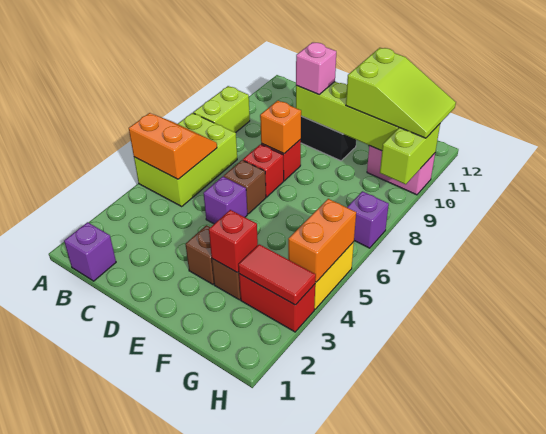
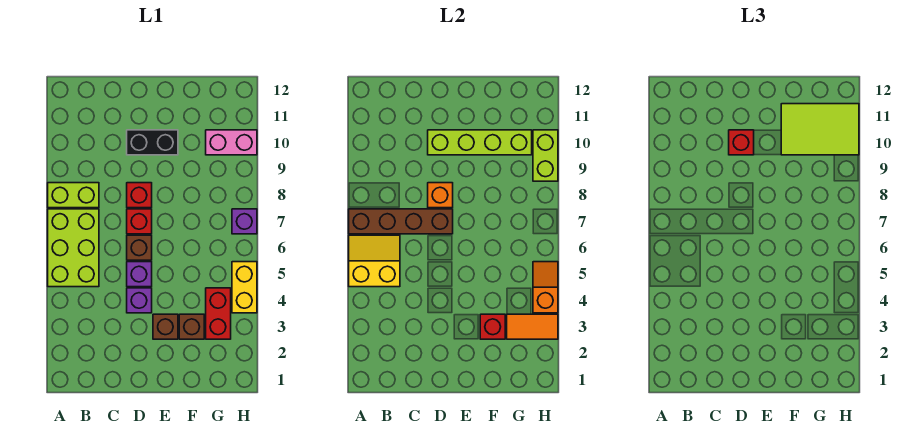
orange slope A5:B6 level 2 top 5 -> yellow slope A5:B6 level 2 top 5
none -> brown brick A7:D7 level 2
lime brick A8:A9 level 1 -> lime brick A8:B8 level 1
purple brick B1 level 1 -> purple brick D4 level 1
pink brick D10 level 3 -> red brick D10 level 3
lime slope F10:H11 level 3 top F -> lime tile F10:H11 level 3
red brick G3:H3 level 1 -> red brick G3:G4 level 1
red tile G3:H3 level 2 -> orange tile G3:H3 level 2
orange brick H4:H5 level 2 -> orange slope H4:H5 level 2 top 4

